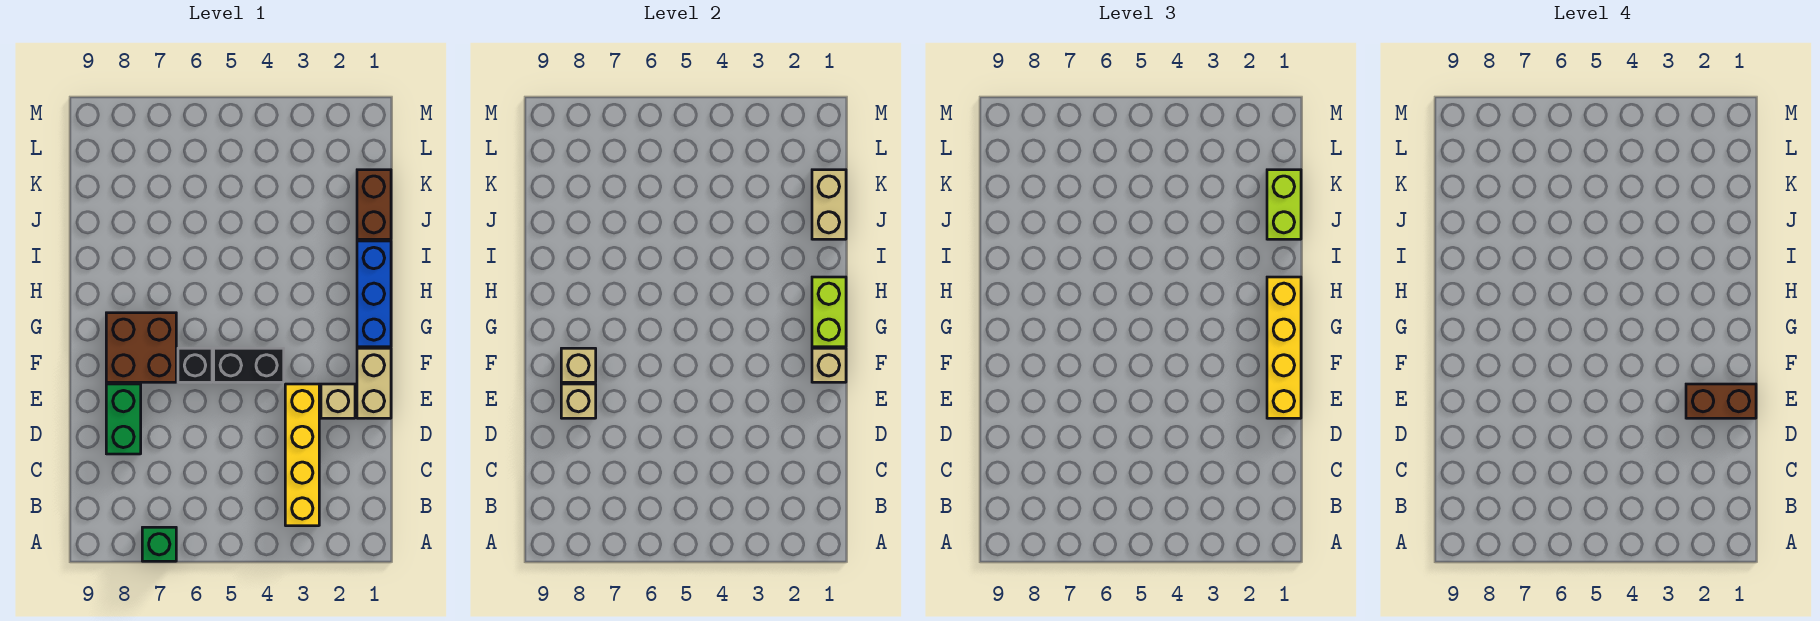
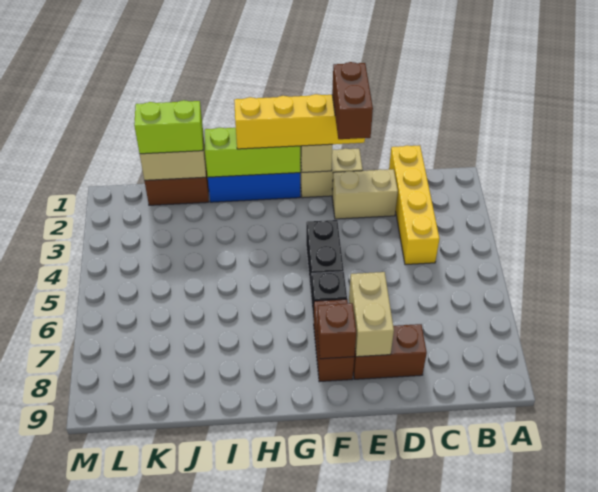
green brick A7 level 1 -> none
yellow brick B3:E3 level 1 -> yellow brick C1:C4 level 1
green brick D8:E8 level 1 -> brown brick D8:E8 level 1
tan brick E2 level 1 -> tan brick D2:E2 level 1
tan brick E8 level 2 -> tan brick E7:E8 level 2
brown brick F7:G8 level 1 -> brown brick F7:F8 level 1
tan brick F8 level 2 -> brown brick F8 level 2
lime brick G1:H1 level 2 -> lime brick G1:I1 level 2

